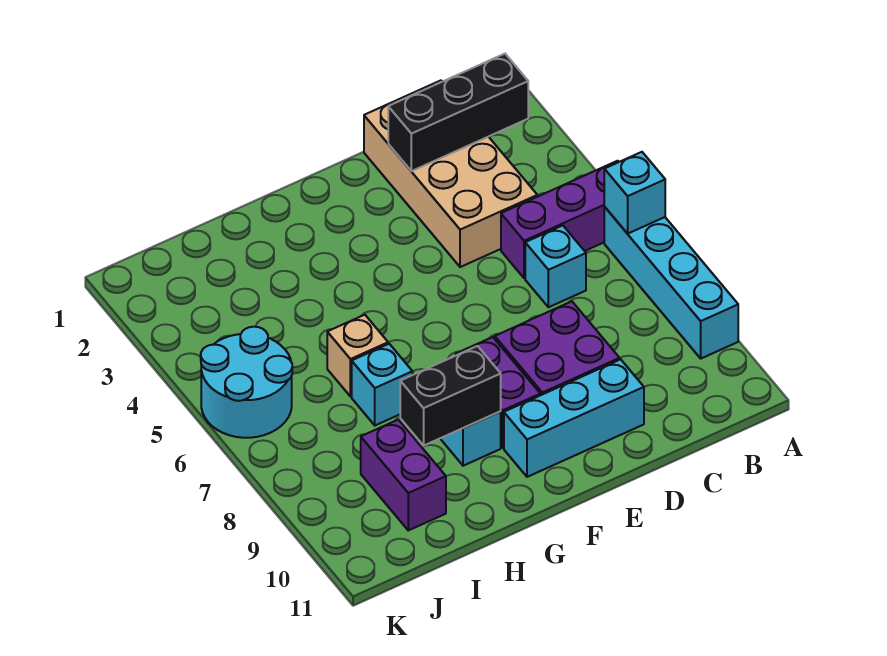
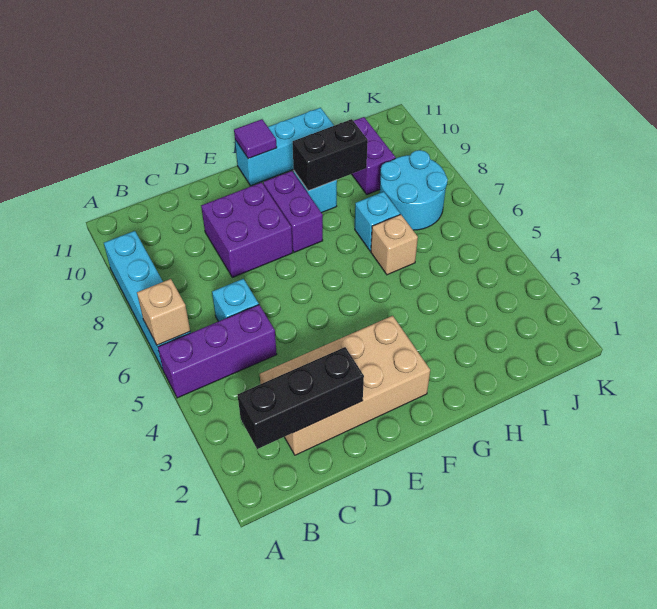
cyan brick A6 level 2 -> tan brick A6 level 2
tan brick C1:D4 level 1 -> tan brick C2:F3 level 1
cyan brick D10:F10 level 1 -> cyan brick F11:H11 level 1
none -> purple tile F11 level 2
cyan round brick J5:K6 level 1 -> cyan round brick I7:J8 level 1

